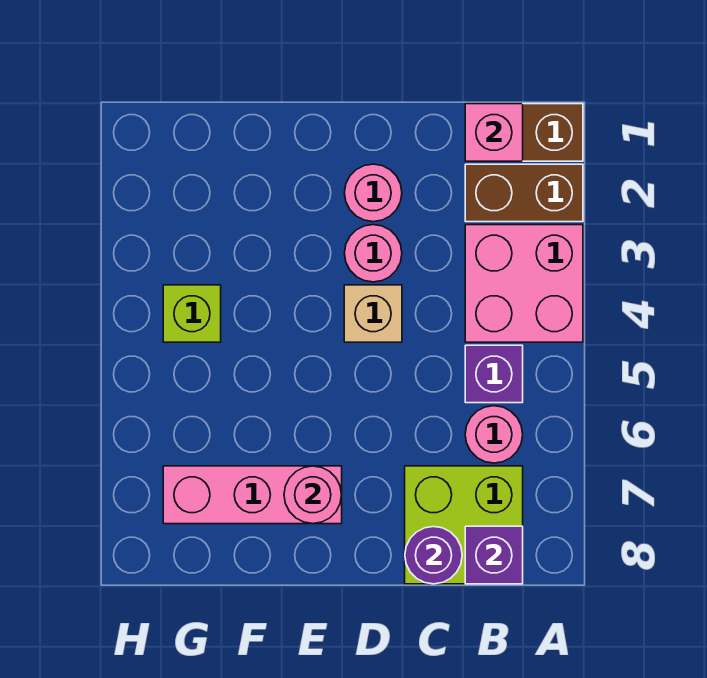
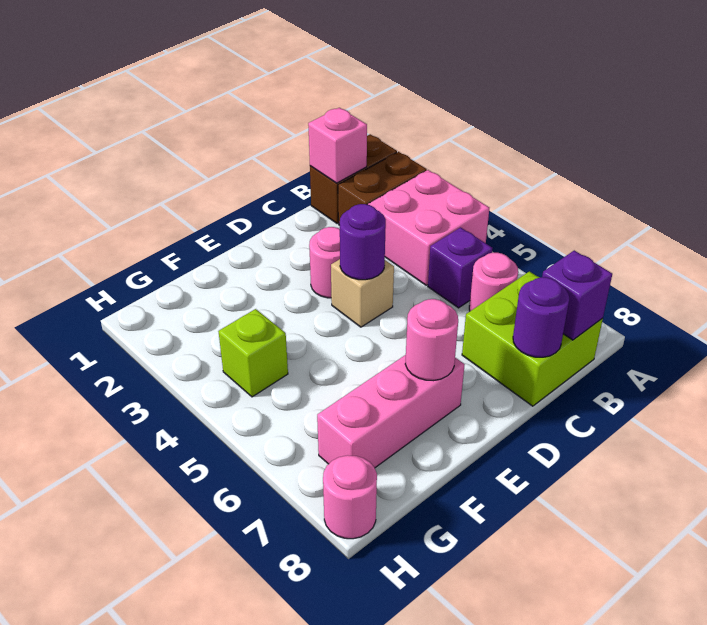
pink round brick D2 level 1 -> pink round brick H8 level 1
none -> purple round brick D4 level 2

